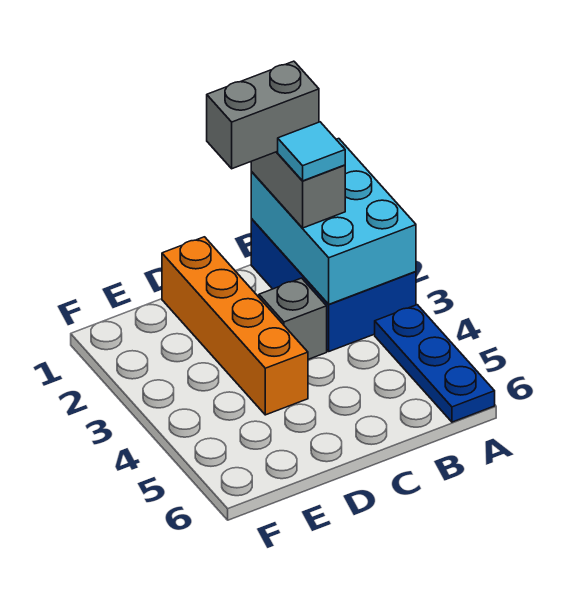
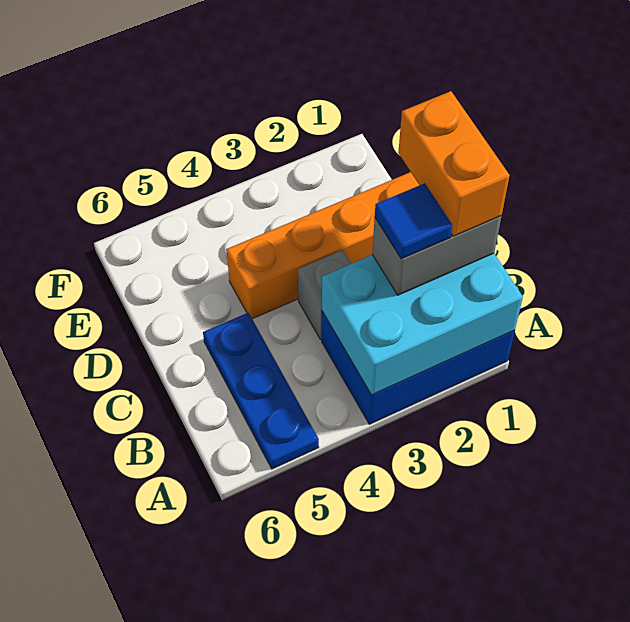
blue plate A4:A6 level 1 -> blue plate A5:C5 level 1
grey brick B1:C1 level 4 -> orange brick B1:C1 level 4
cyan tile B2 level 4 -> blue tile B2 level 4

